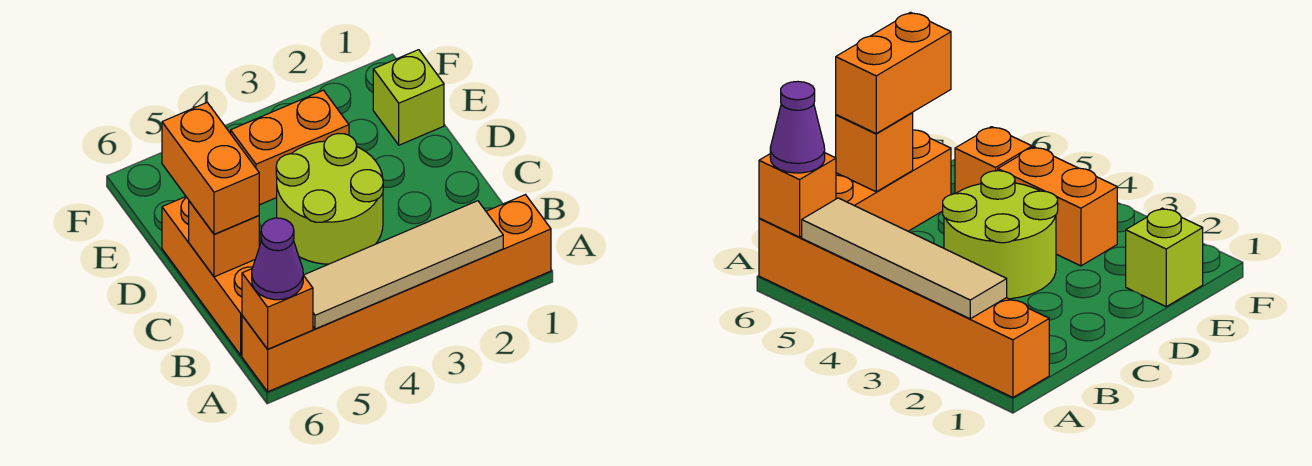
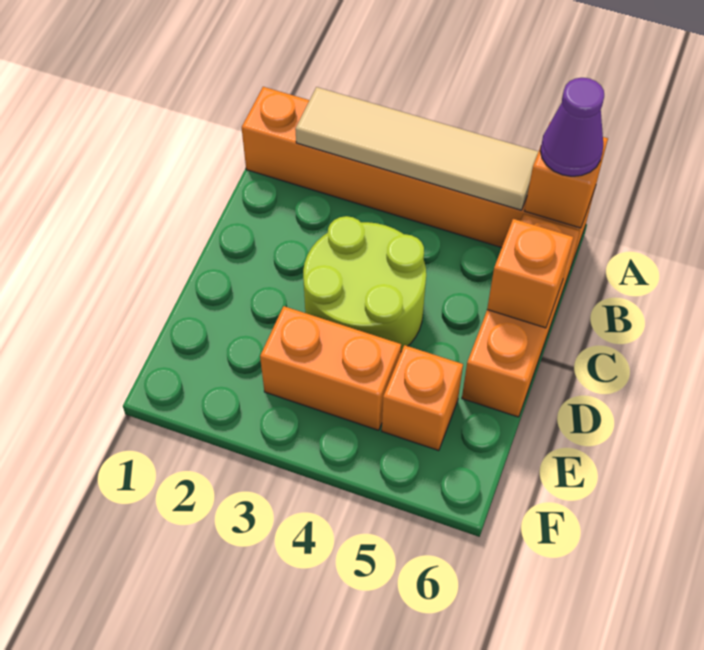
orange brick C6:D6 level 3 -> none
lime brick E1 level 1 -> none

